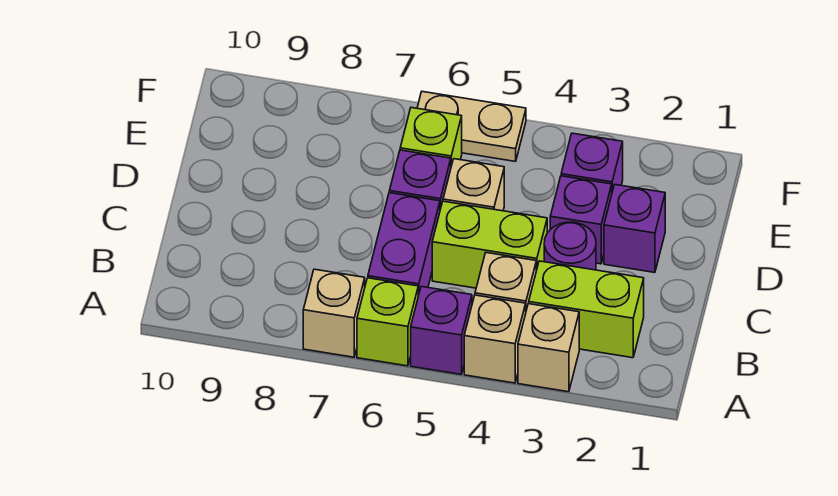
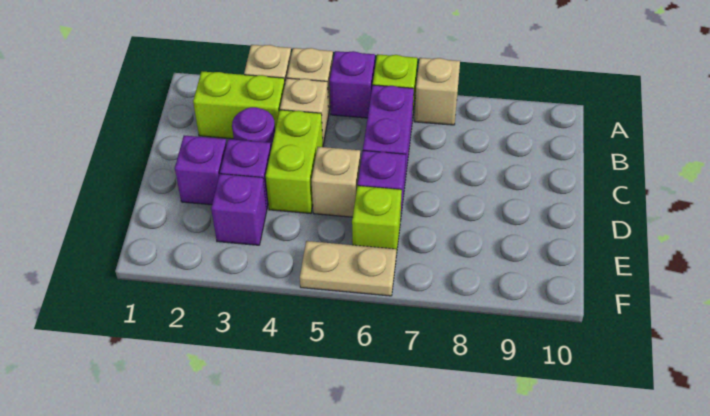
lime brick C4:C5 level 1 -> lime brick C4:D4 level 1

